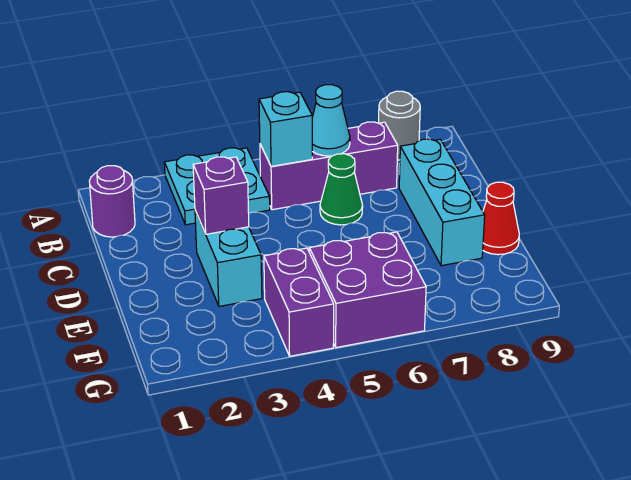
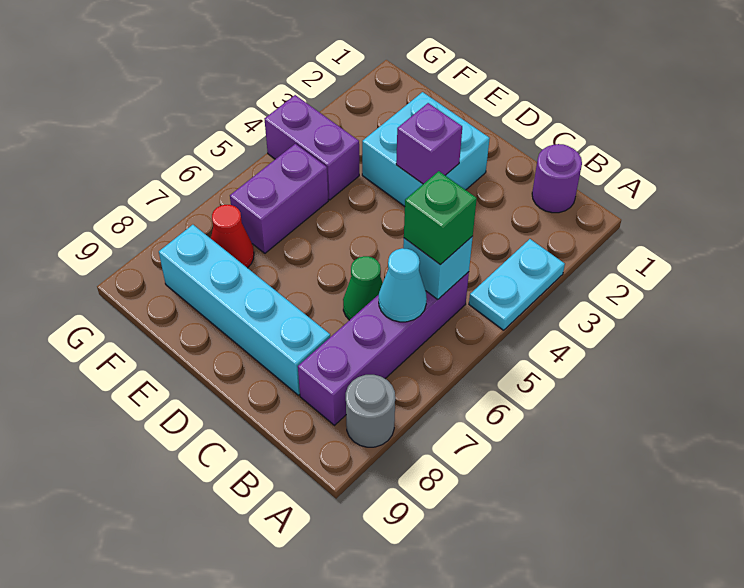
cyan plate A3:B4 level 1 -> cyan plate A3:A4 level 1
purple brick B5:B7 level 1 -> purple brick B5:B8 level 1
none -> green brick B5 level 3
cyan brick C8:E8 level 1 -> cyan brick C8:F8 level 1
cyan brick D3:E3 level 1 -> cyan brick D2:E3 level 1
red cone E9 level 1 -> red cone F7 level 1
purple brick F5:G6 level 1 -> purple brick F5:F6 level 1

